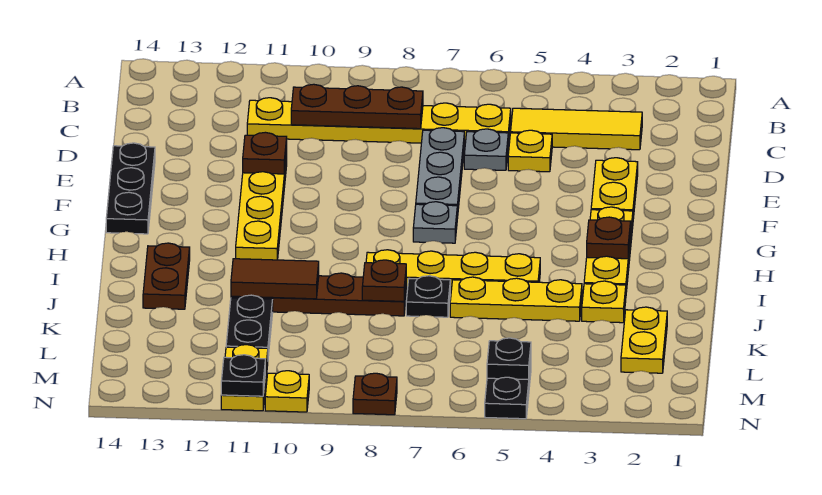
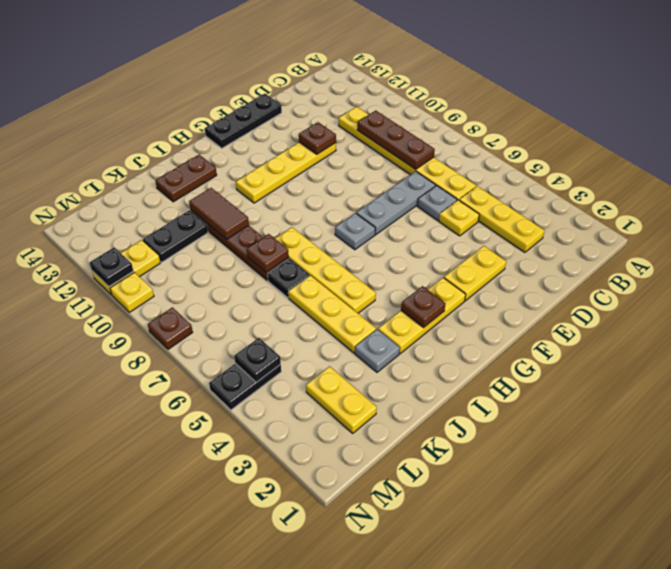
yellow tile C3:C5 level 1 -> yellow plate C3:C5 level 1
yellow plate J3 level 1 -> grey plate J3 level 1
yellow plate K2:L2 level 1 -> yellow plate L2:L3 level 1

